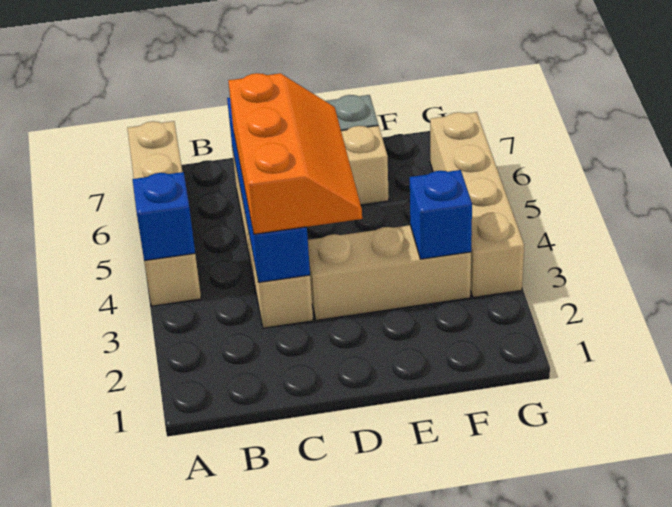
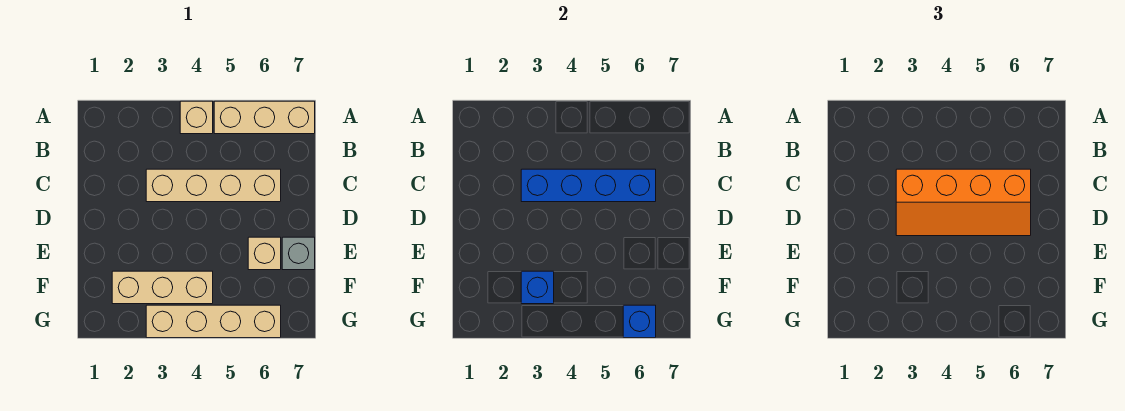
blue brick A4 level 2 -> blue brick G6 level 2
orange slope C3:D5 level 3 top C -> orange slope C3:D6 level 3 top C
tan brick D3:F3 level 1 -> tan brick F2:F4 level 1

